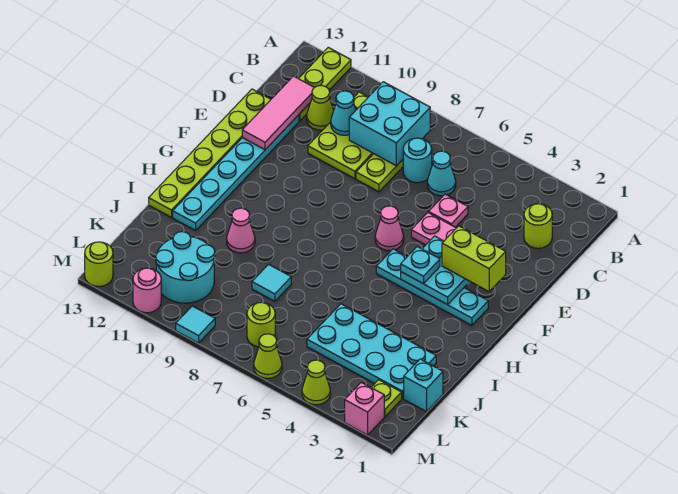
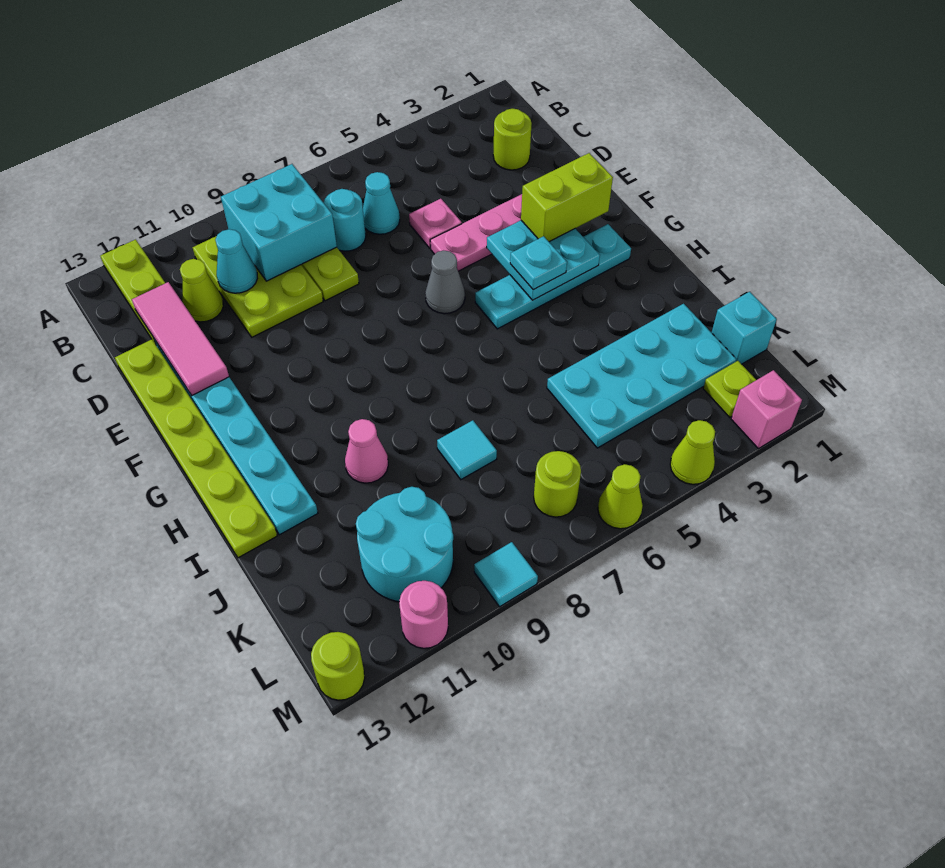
pink cone F6 level 1 -> grey cone F6 level 1

